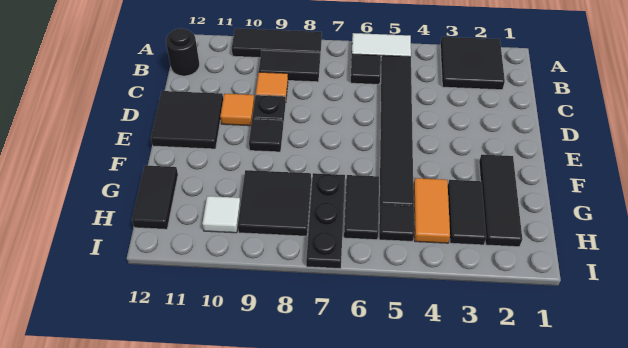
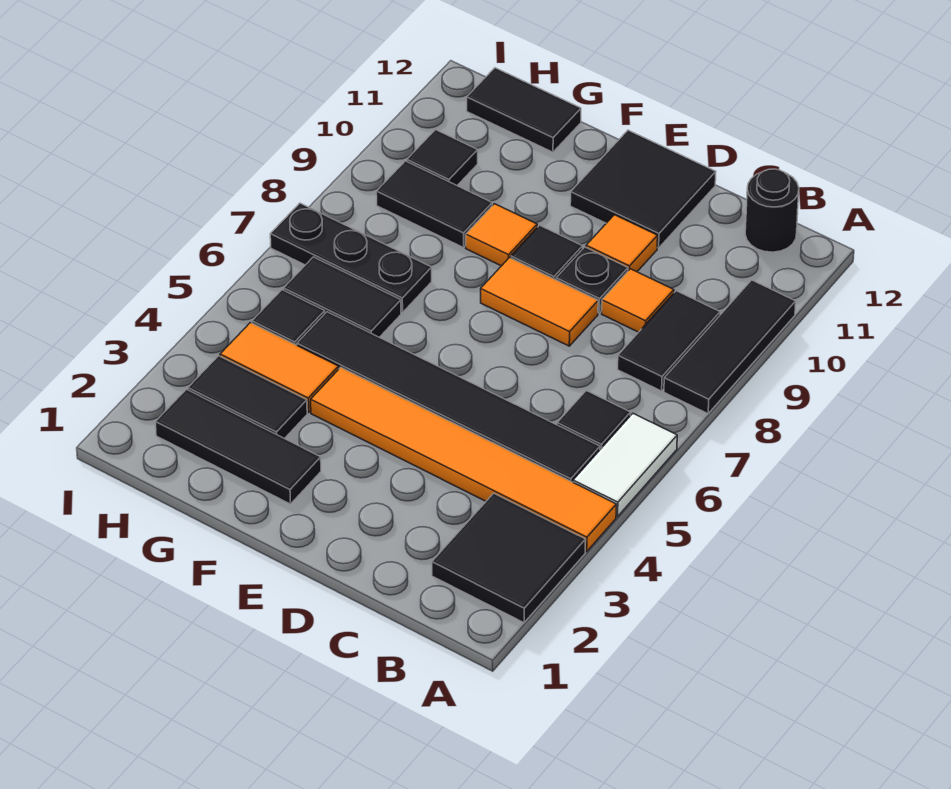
none -> orange tile A4:F4 level 1
none -> orange tile D8:E8 level 1
none -> orange tile F9 level 1
black tile G8:H9 level 1 -> black tile G9:H9 level 1
white tile H10 level 1 -> black tile H10 level 1

